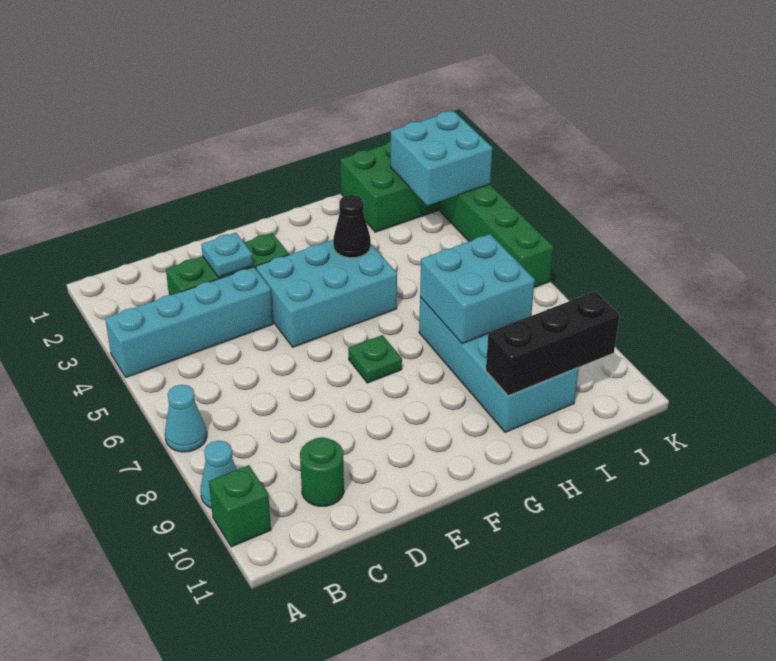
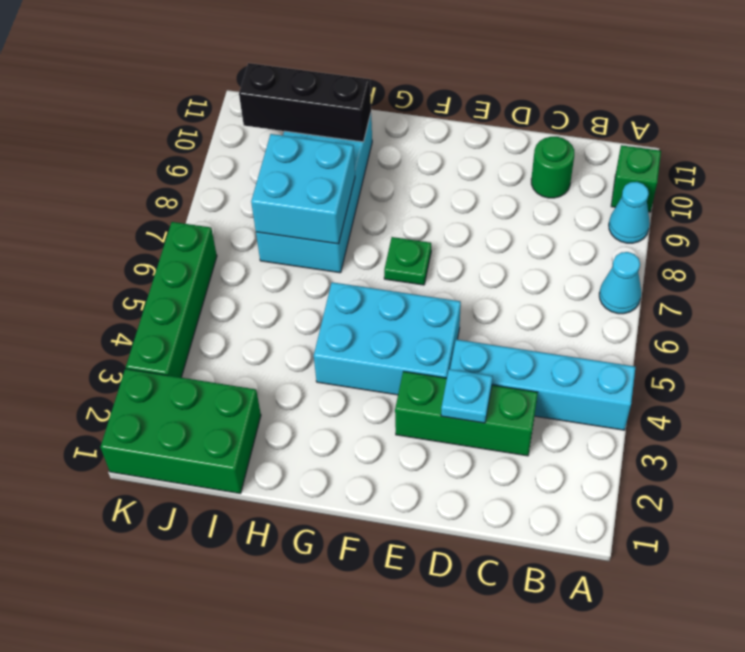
black cone G4 level 2 -> none
cyan brick J2:K3 level 2 -> none

